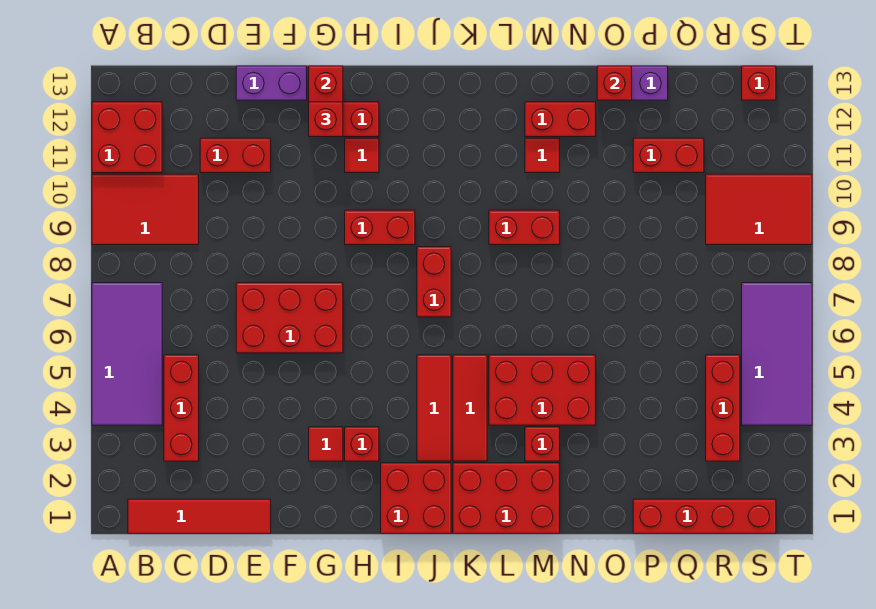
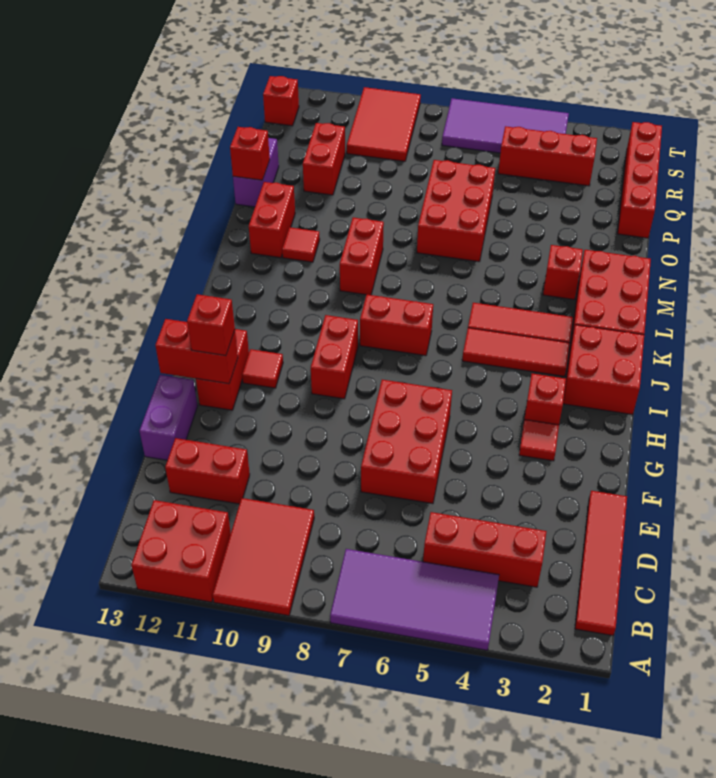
red brick D11:E11 level 1 -> red brick D11:D12 level 1
red brick L4:N5 level 1 -> red brick N6:P7 level 1

